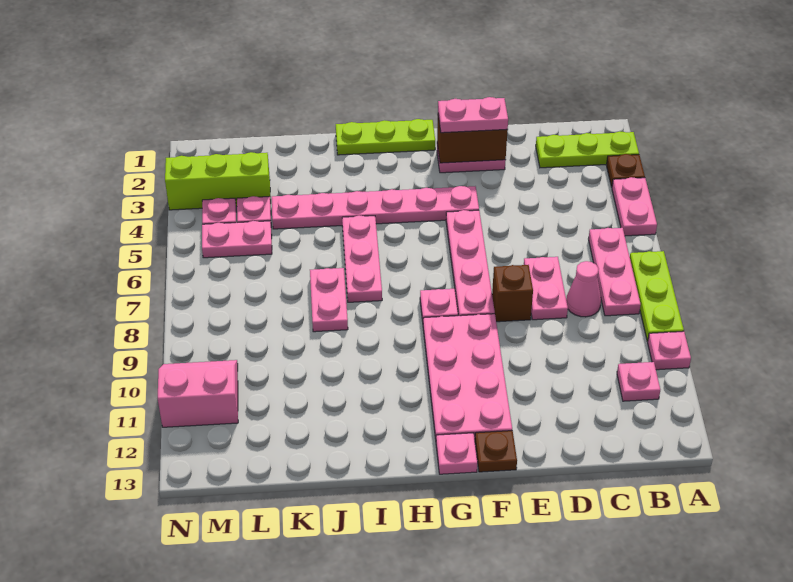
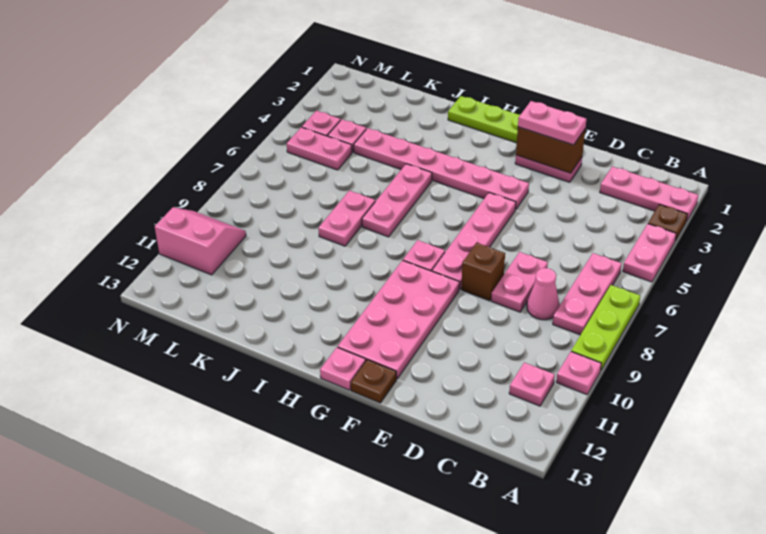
lime plate A2:C2 level 1 -> pink plate A2:C2 level 1
lime brick L3:N3 level 1 -> none

